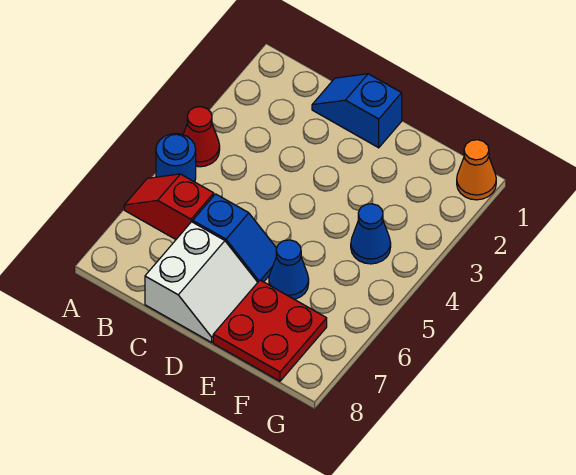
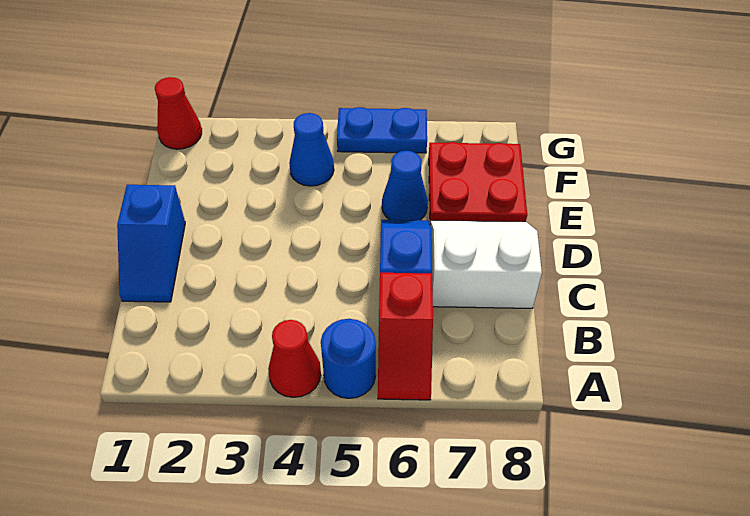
orange cone G1 level 1 -> red cone G1 level 1
none -> blue plate G5:G6 level 1

